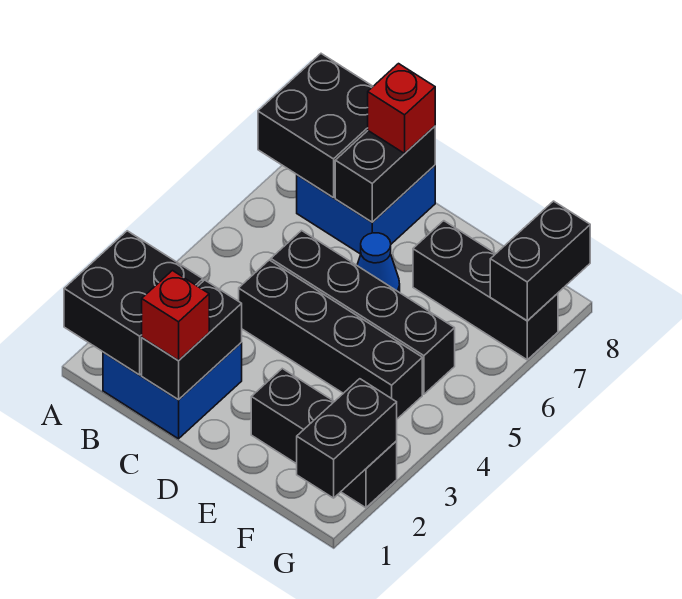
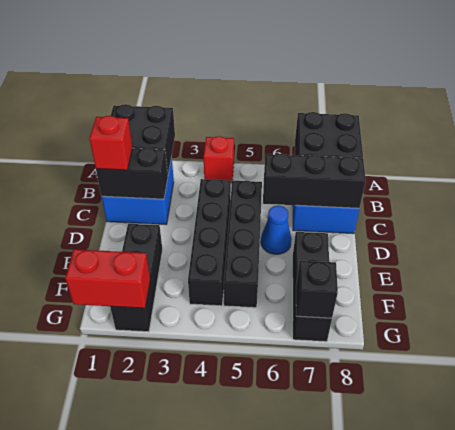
black brick C7:C8 level 2 -> black brick C6:C8 level 2
red brick C8 level 3 -> red brick A4 level 1
black brick G1:G2 level 2 -> red brick G1:G2 level 2
black brick G7:G8 level 2 -> black brick G7 level 2

